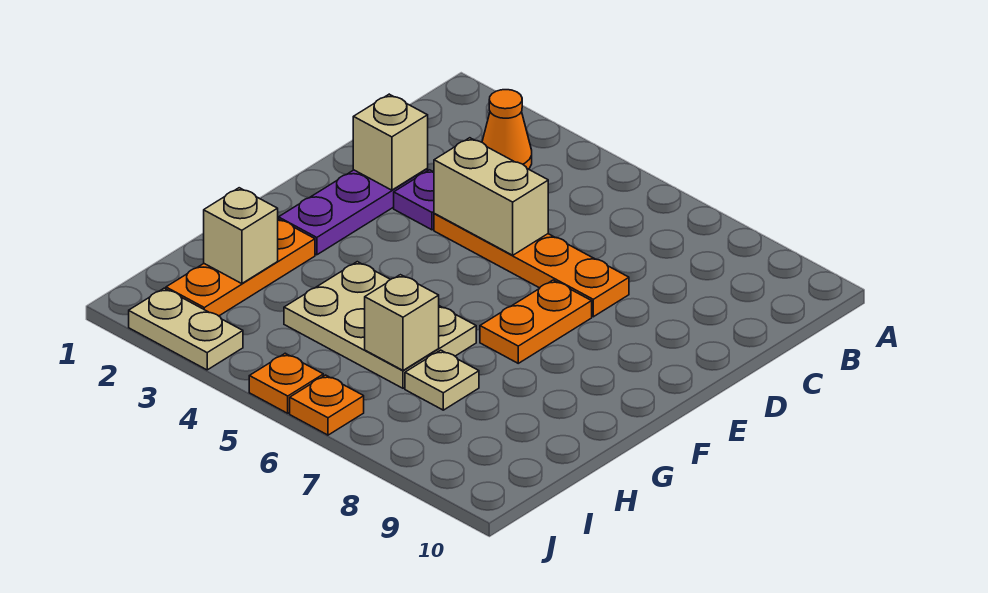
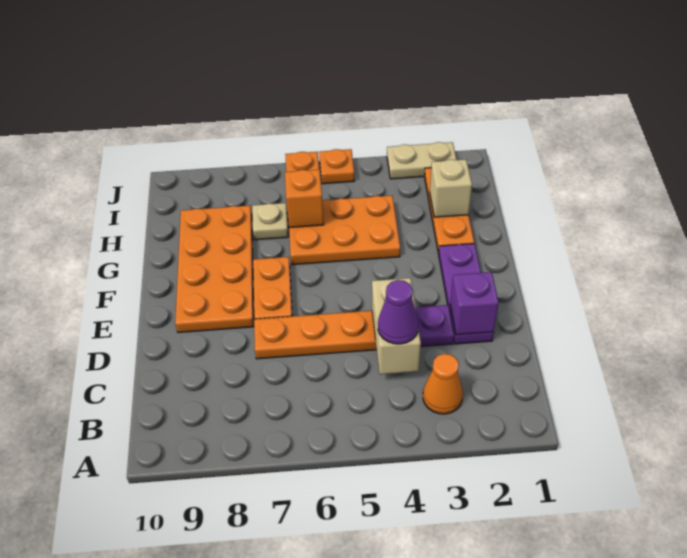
none -> purple cone C4 level 3
tan brick D2 level 2 -> purple brick D2 level 2
tan brick D4:D5 level 2 -> tan brick C4:D4 level 2
none -> orange plate E8:H9 level 1
tan plate G4:H6 level 1 -> orange plate G4:H6 level 1
tan brick H6 level 2 -> orange brick H6 level 2

